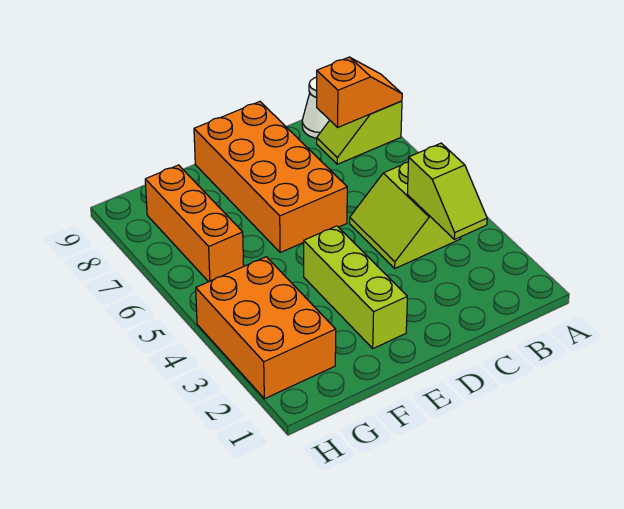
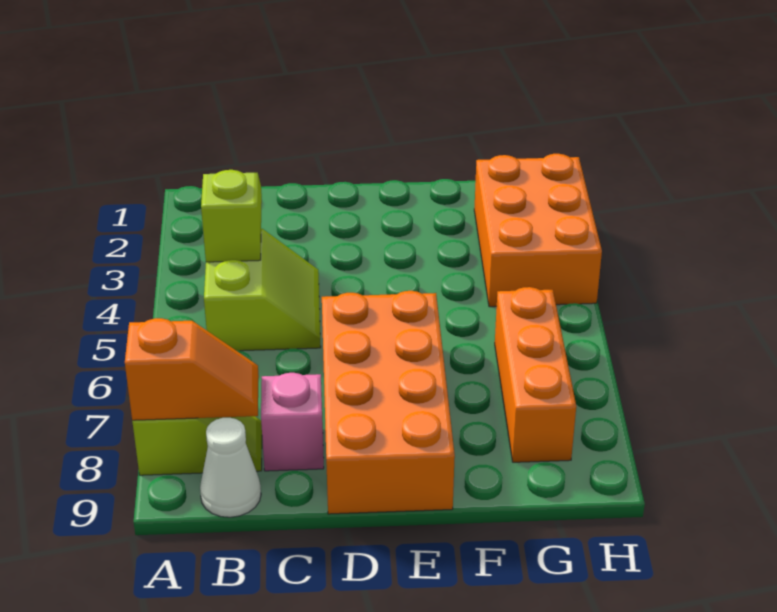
orange slope A8:B8 level 2 top B -> orange slope A8:B8 level 2 top A
none -> pink brick C8 level 1
lime brick E2:E4 level 1 -> none

